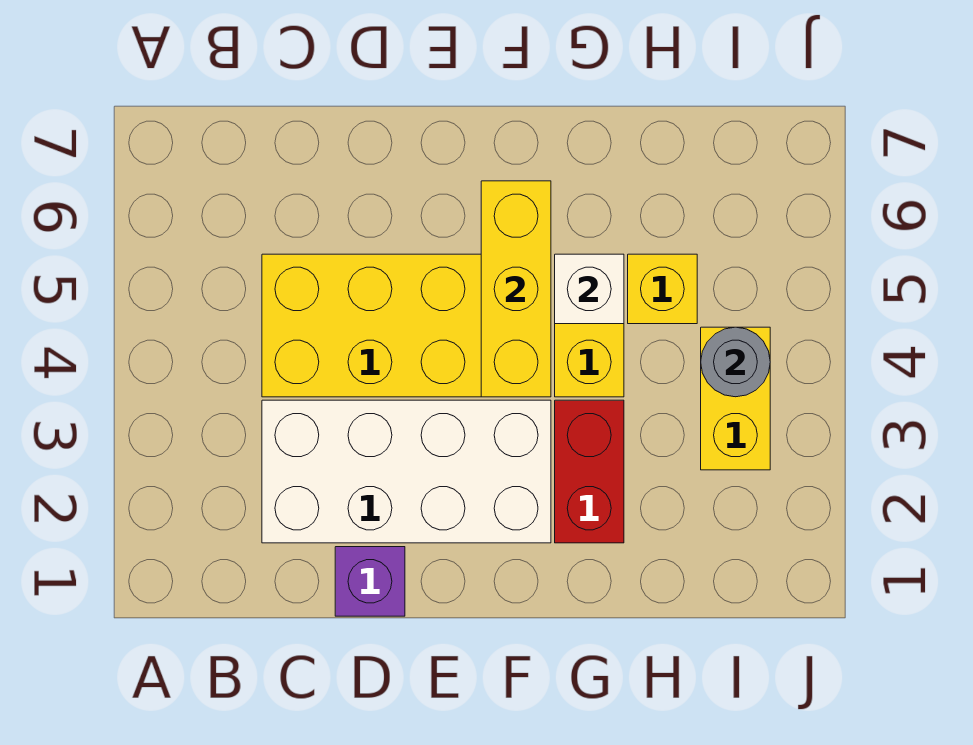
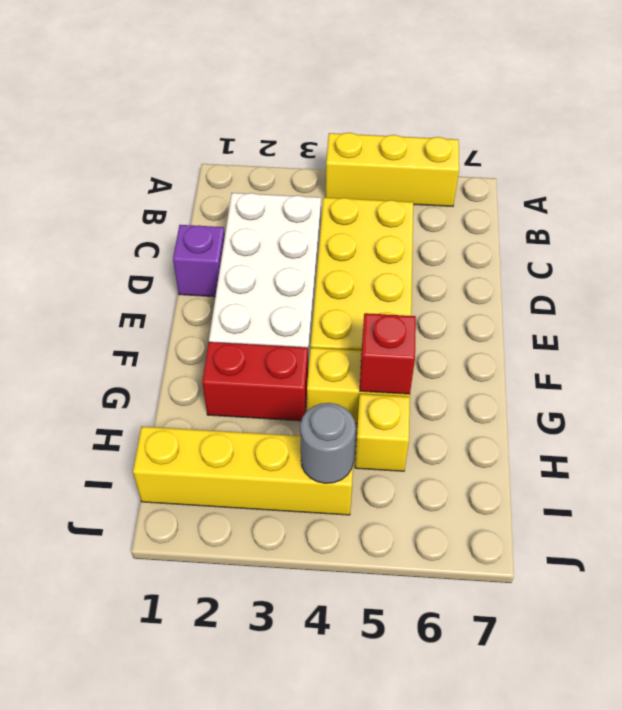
yellow brick F4:F6 level 2 -> yellow brick A4:A6 level 1
white brick G5 level 2 -> red brick G5 level 2
yellow brick I3:I4 level 1 -> yellow brick I1:I4 level 1

